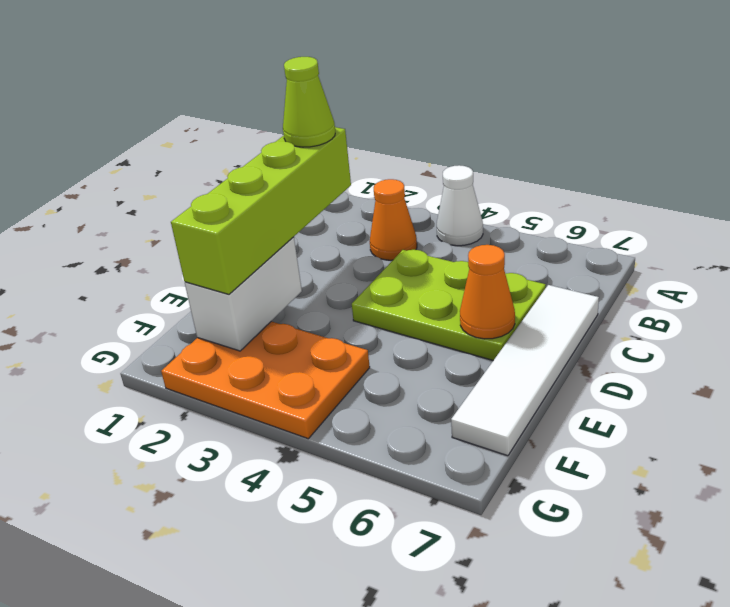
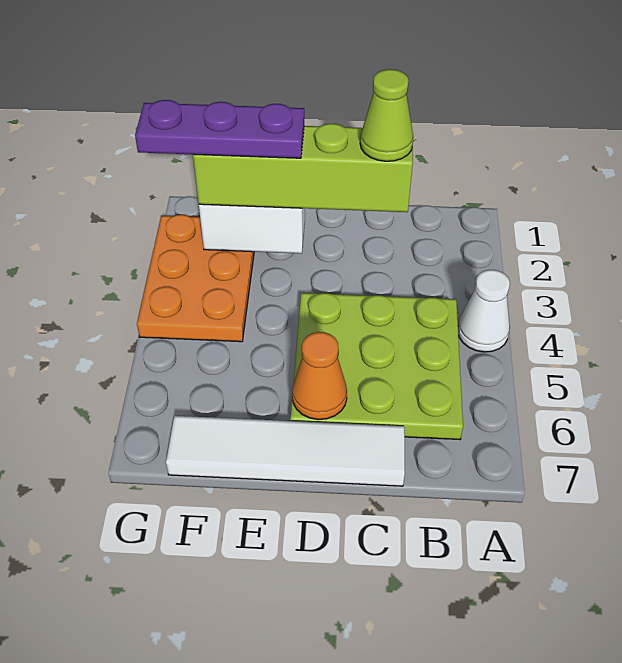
orange cone B3 level 1 -> none
lime plate C4:D6 level 1 -> lime plate B4:D6 level 1
none -> purple plate E2:G2 level 4

